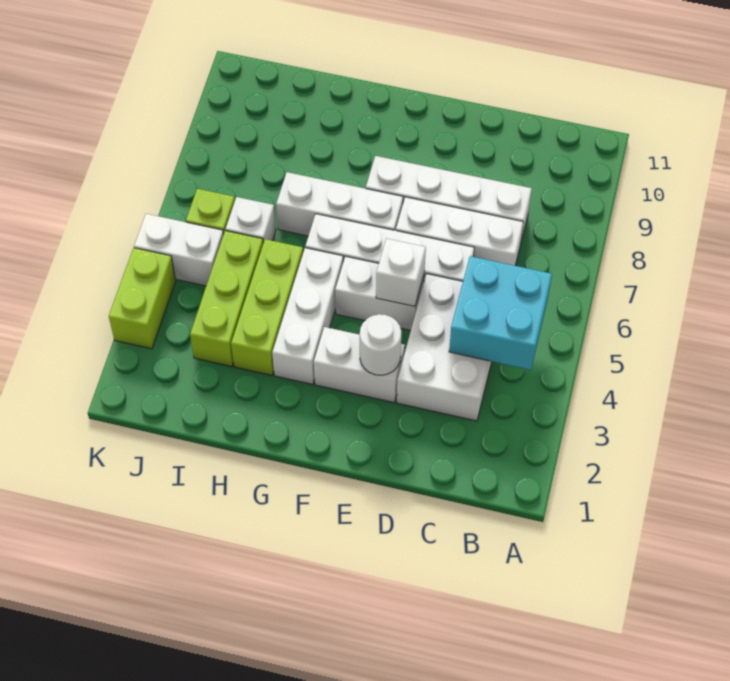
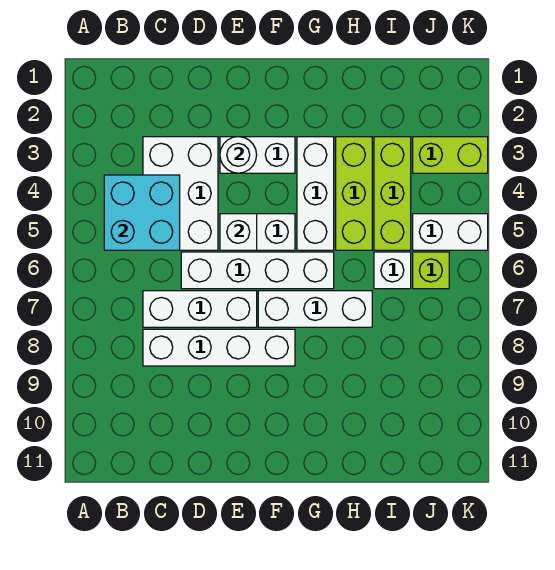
lime brick K3:K4 level 1 -> lime brick J3:K3 level 1

